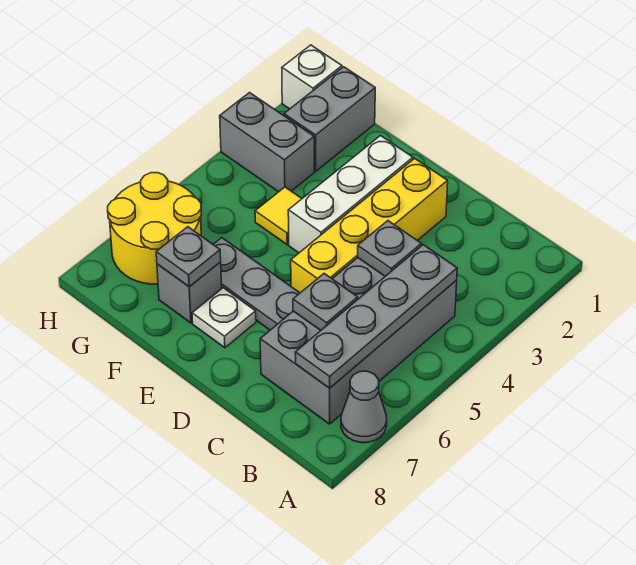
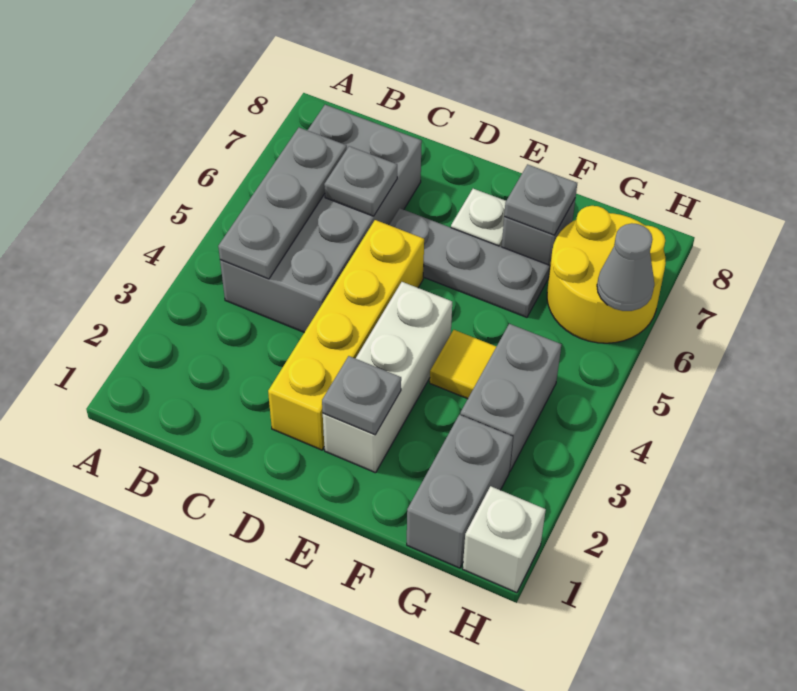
grey cone A7 level 1 -> grey cone H6 level 2
grey plate B4:B7 level 2 -> grey plate B4:B6 level 2
grey plate C4 level 2 -> grey plate E2 level 2
grey brick G3:H3 level 1 -> grey brick G3:G4 level 1

